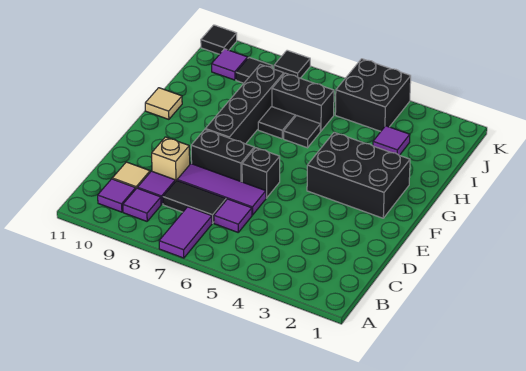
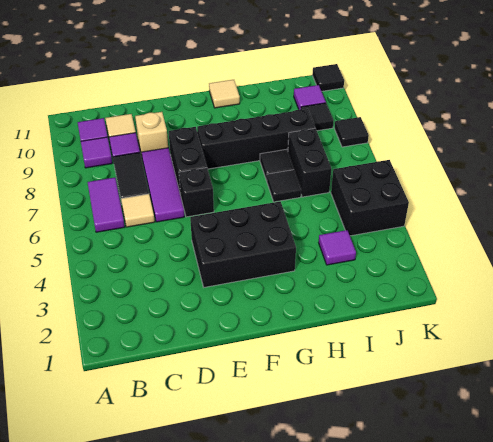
purple tile A7:B7 level 1 -> purple tile B6:B7 level 1
purple tile C6 level 1 -> tan tile C6 level 1
black brick F2:G4 level 1 -> black brick E3:G4 level 1

